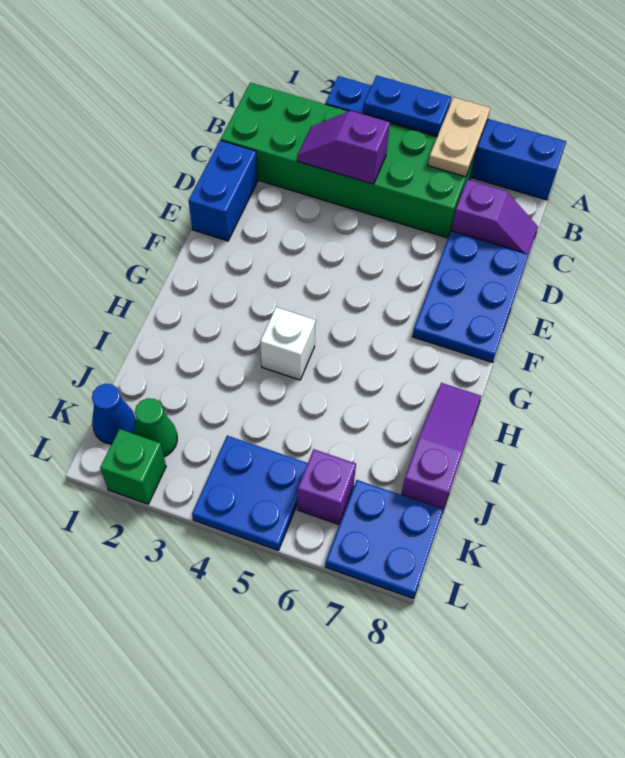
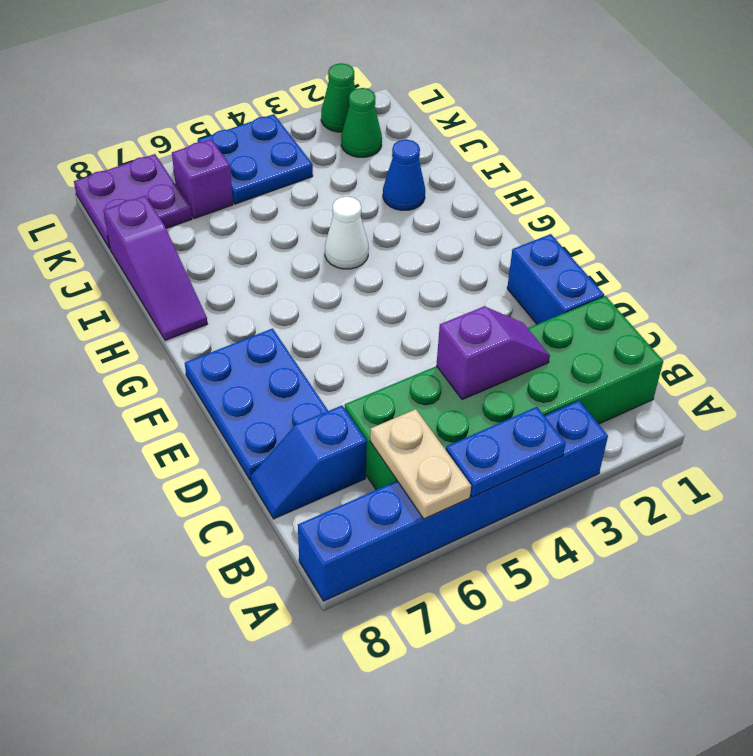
purple slope C7:C8 level 1 top 7 -> blue slope C7:C8 level 1 top 7
white brick H4 level 1 -> white cone H4 level 1
blue cone K1 level 1 -> blue cone I2 level 1
blue plate K7:L8 level 1 -> purple plate K7:L8 level 1
green brick L2 level 1 -> green cone L2 level 1

